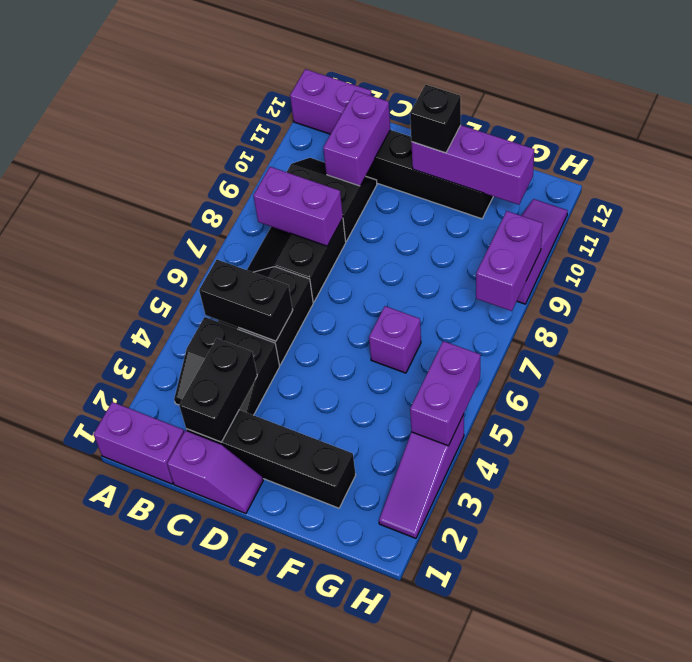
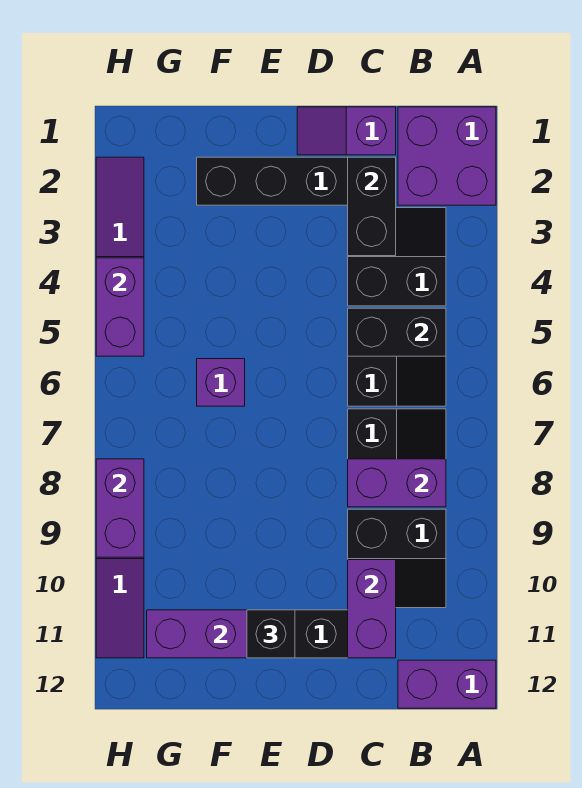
purple brick A1:B1 level 1 -> purple brick A1:B2 level 1

